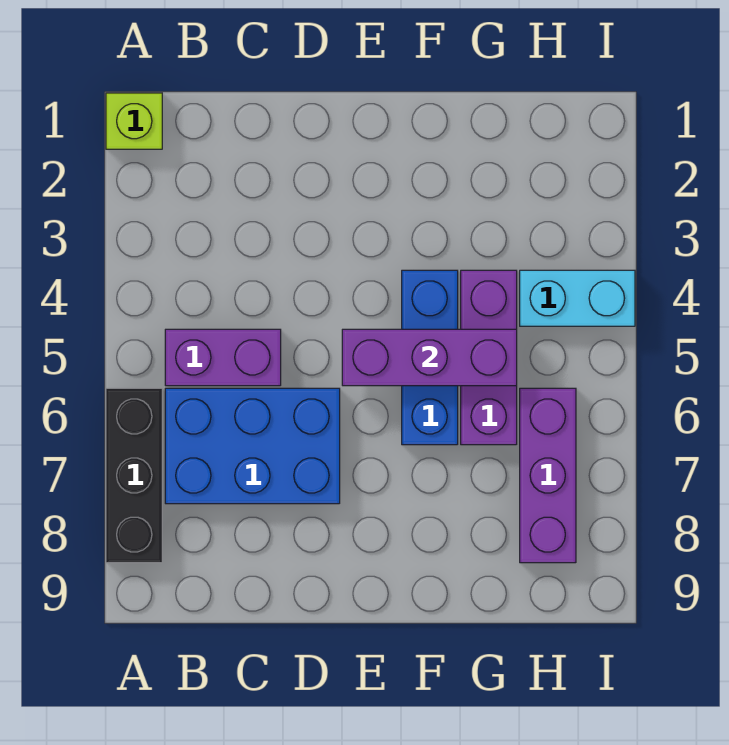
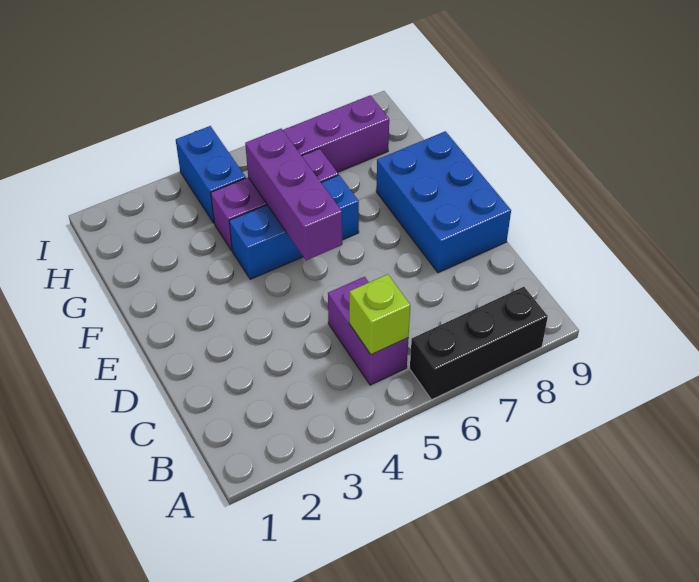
lime brick A1 level 1 -> lime brick B5 level 2
blue brick B6:D7 level 1 -> blue brick D8:F9 level 1
cyan brick H4:I4 level 1 -> blue brick H4:I4 level 1

